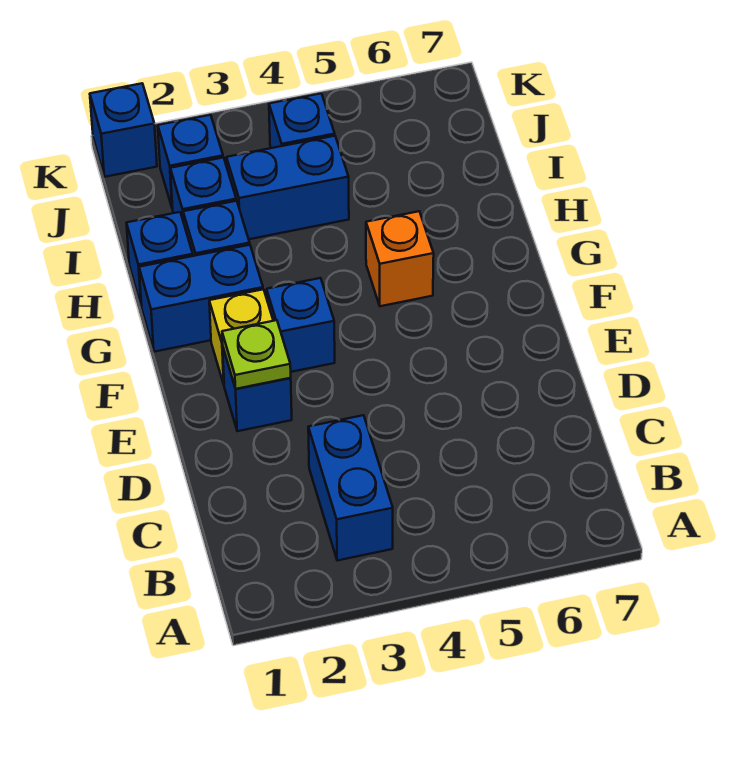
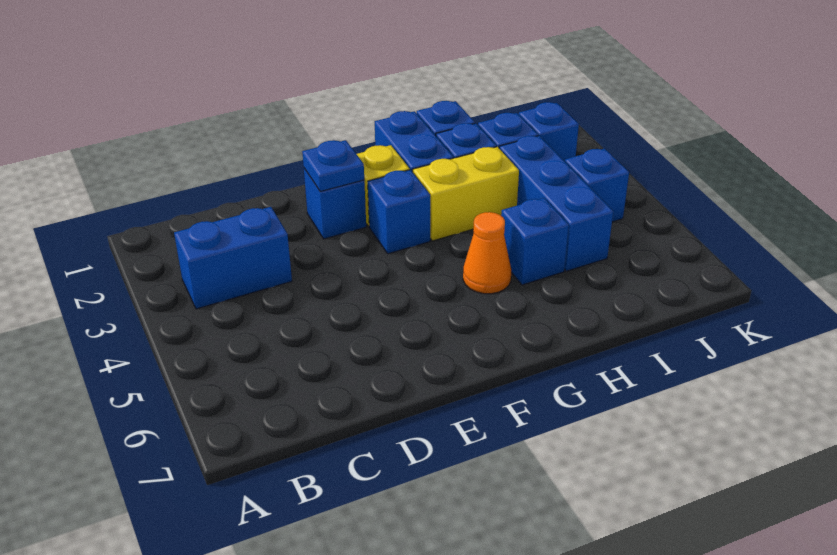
lime plate E2 level 2 -> blue plate E2 level 2
none -> yellow brick G3:H3 level 1
orange brick G5 level 1 -> orange cone G5 level 1
blue brick I3:I4 level 1 -> blue brick I3:I5 level 1
blue brick K1 level 1 -> blue brick H5 level 1

